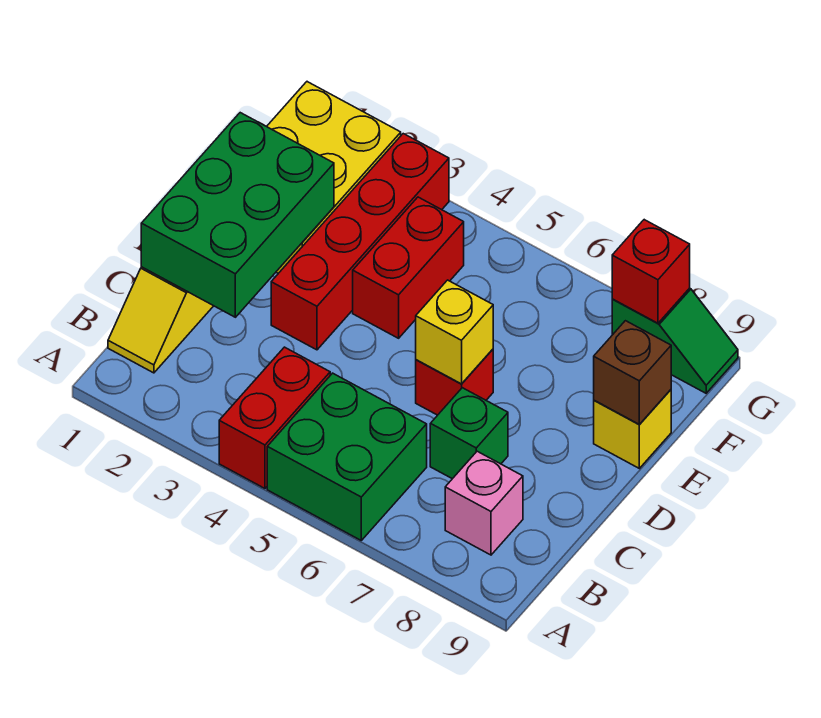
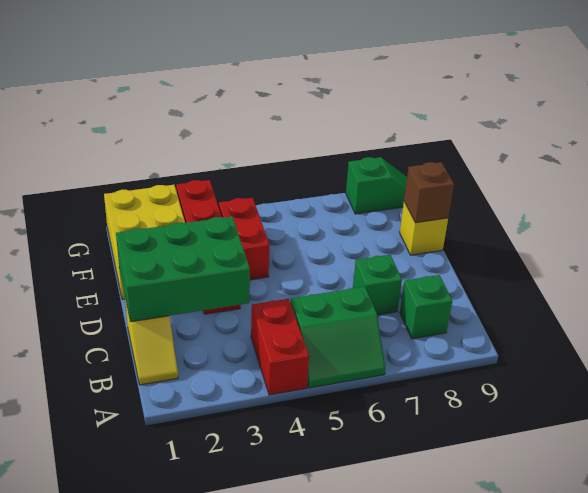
green brick A5:B6 level 1 -> green slope A5:B6 level 1 top B
pink brick B8 level 1 -> green brick B8 level 1
green brick C1:E2 level 2 -> green brick C1:D3 level 2
red brick D6 level 1 -> none
yellow brick D6 level 2 -> none
red brick G8 level 2 -> none

